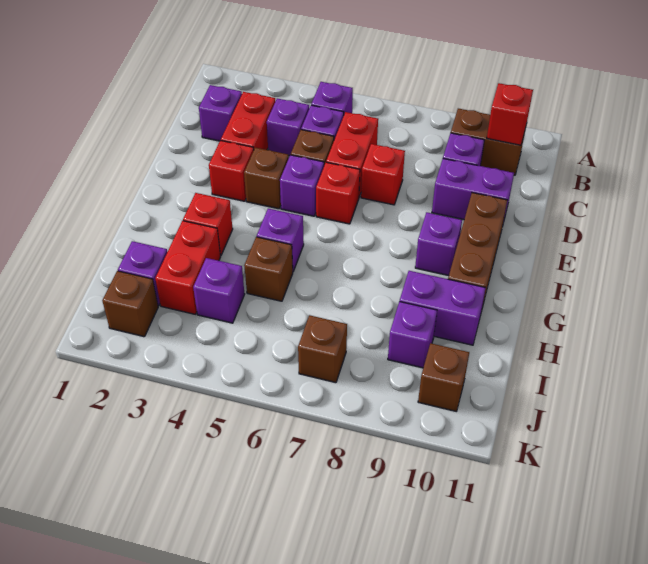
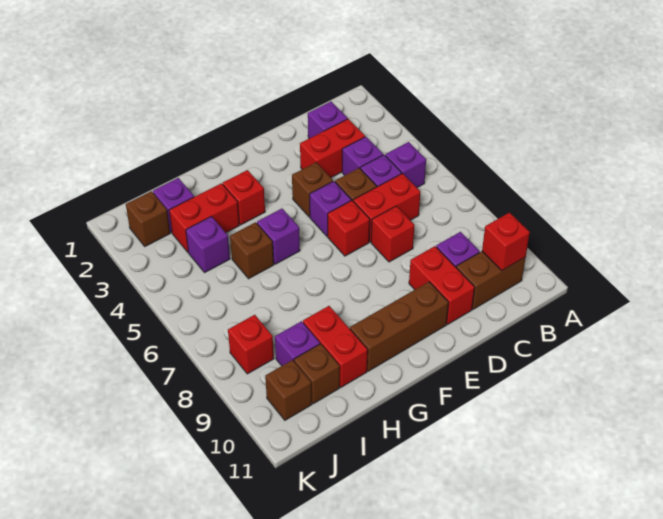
brown brick B9:B10 level 1 -> brown brick B10:C10 level 1
purple brick D9:D10 level 1 -> red brick D9:D10 level 1
red brick E3 level 1 -> red brick J8 level 1
purple brick F9 level 1 -> none
purple brick H9:H10 level 1 -> red brick H9:H10 level 1
brown brick J7 level 1 -> brown brick I10 level 1

